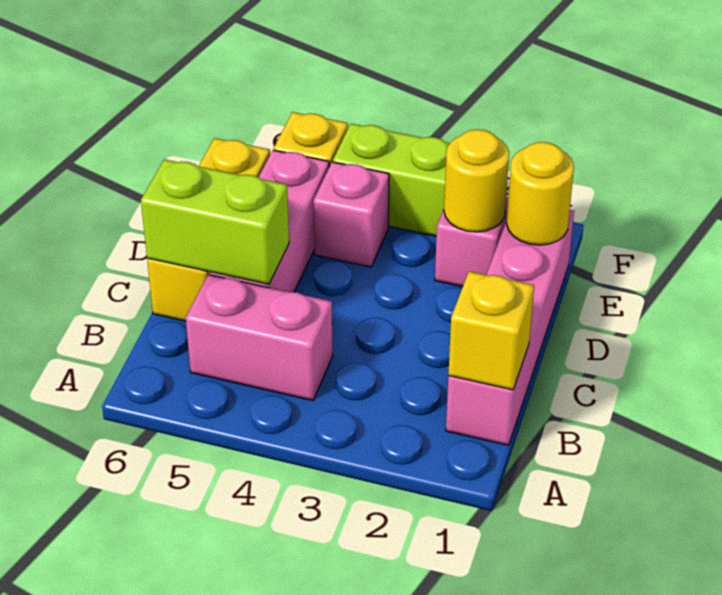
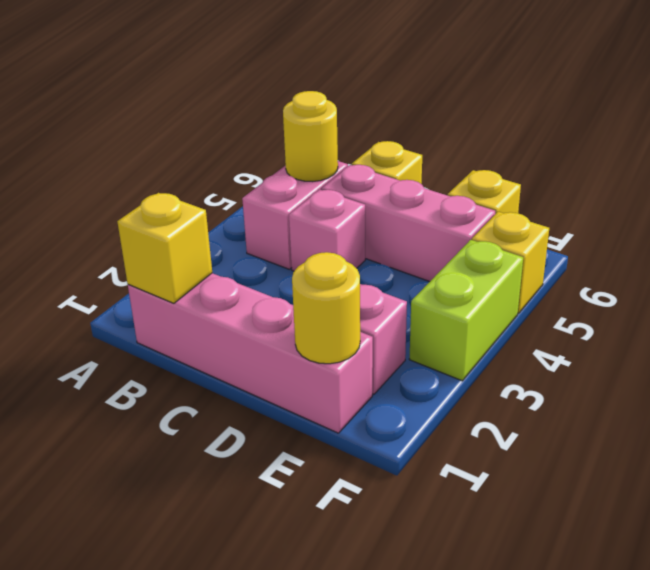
lime brick C5:C6 level 2 -> none
yellow round brick E2 level 2 -> yellow round brick B5 level 2
pink brick E4 level 1 -> pink brick C4 level 1

